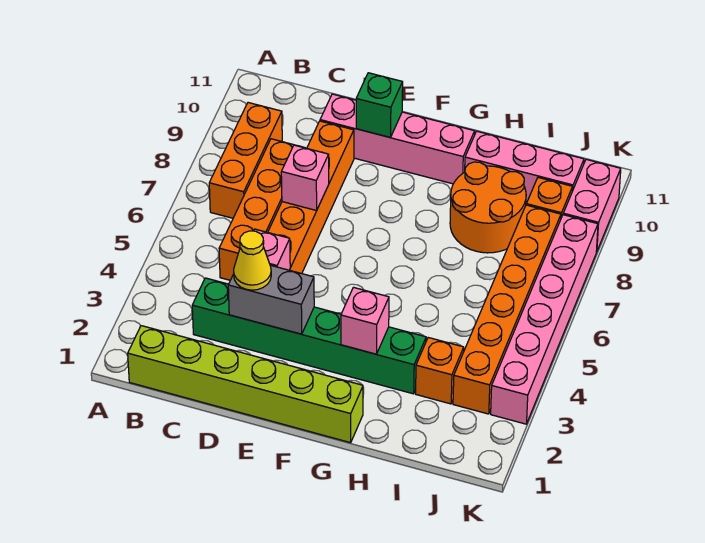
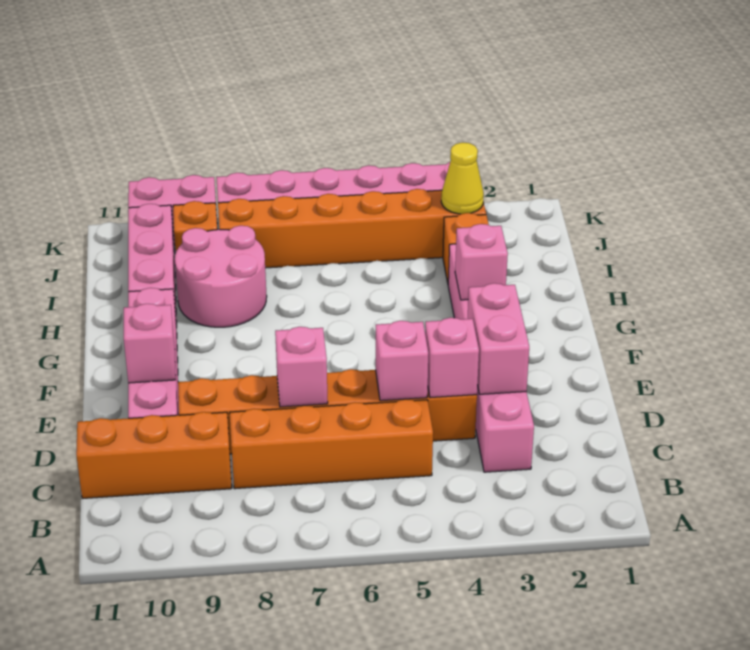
lime brick B1:G1 level 1 -> none
orange brick B7:B9 level 1 -> orange brick C9:C11 level 1
green brick C3:H3 level 1 -> pink brick C3:H3 level 1
grey brick D3:E3 level 2 -> pink brick D3:E3 level 2
yellow cone D3 level 3 -> yellow cone J3 level 2
none -> pink brick D5 level 2
green brick E10 level 2 -> pink brick E10 level 2
orange round brick H8:I9 level 1 -> pink round brick H8:I9 level 1

